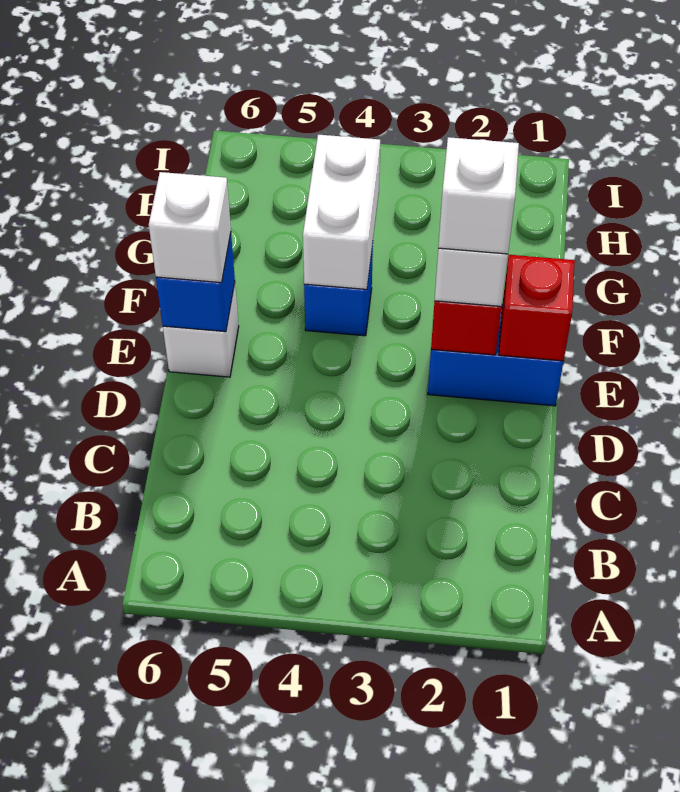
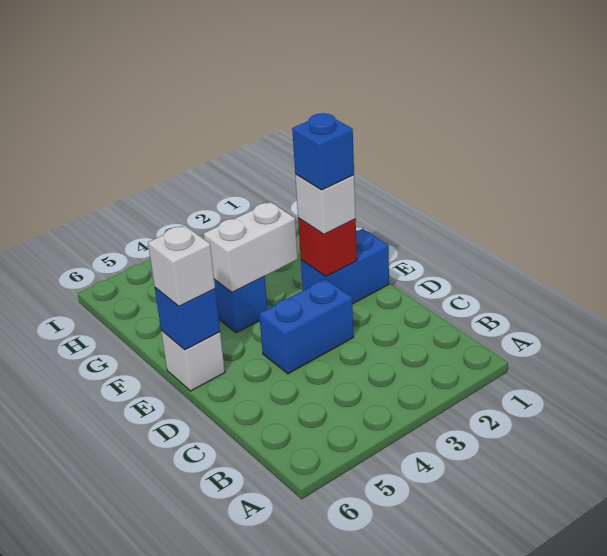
none -> blue brick D3:D4 level 1
red brick E1 level 2 -> none
white brick E2 level 4 -> blue brick E2 level 4
white brick F4:G4 level 2 -> white brick F3:F4 level 2

